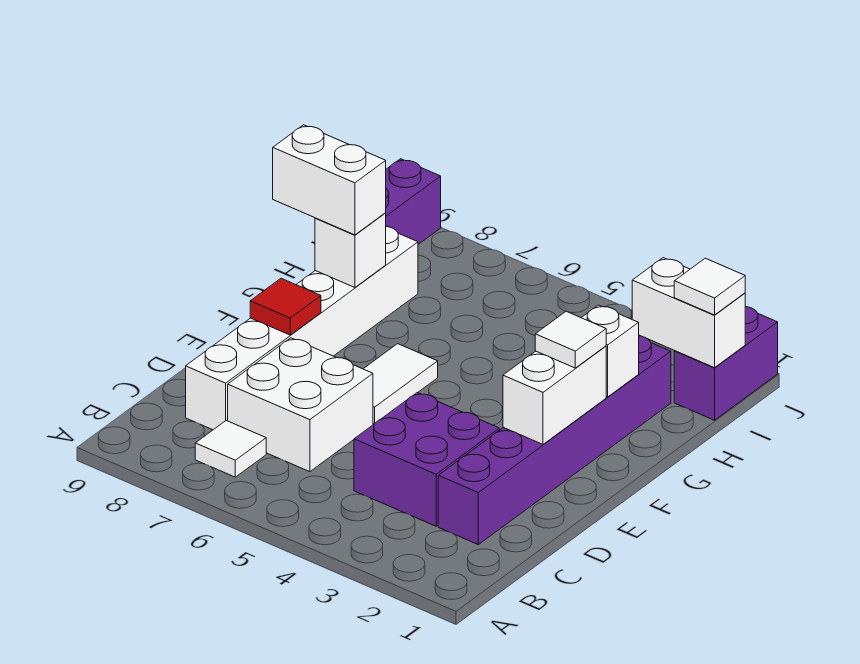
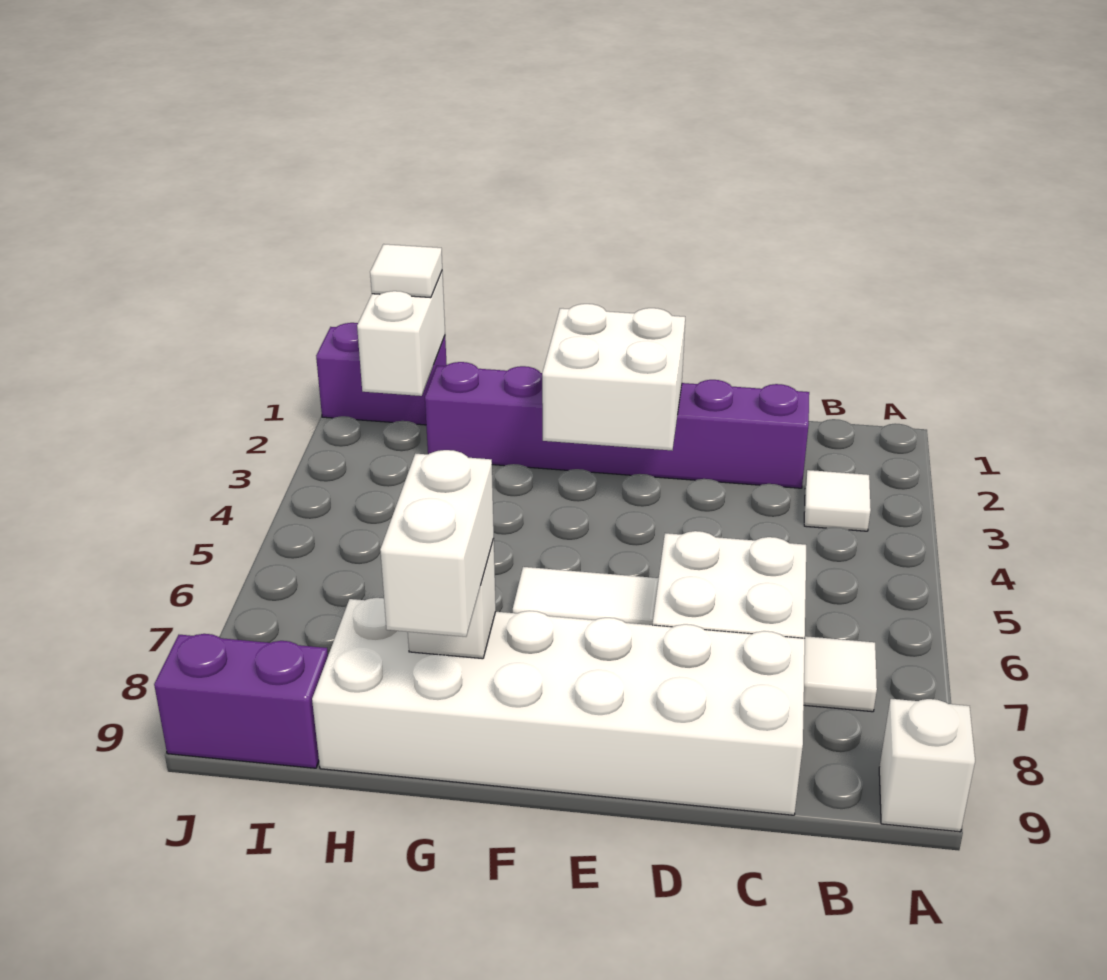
purple brick C3:D4 level 1 -> none
white brick C8:H8 level 1 -> white brick C8:H9 level 1
white brick E2:F2 level 2 -> white brick E2:F3 level 2
red tile E8 level 2 -> none
white tile F2 level 3 -> white tile B3 level 1
white brick G2 level 2 -> white brick A9 level 1

